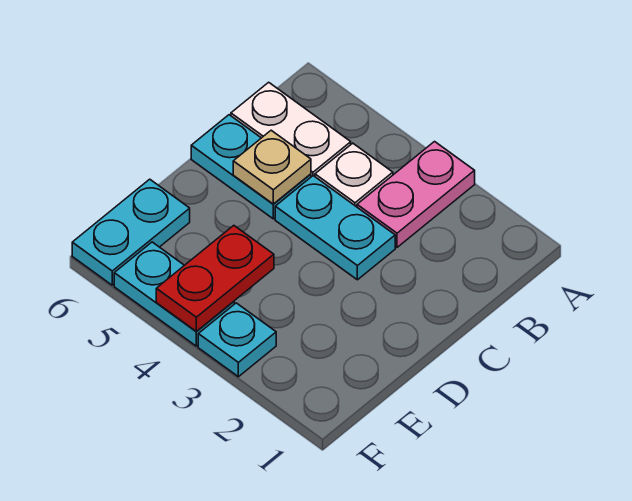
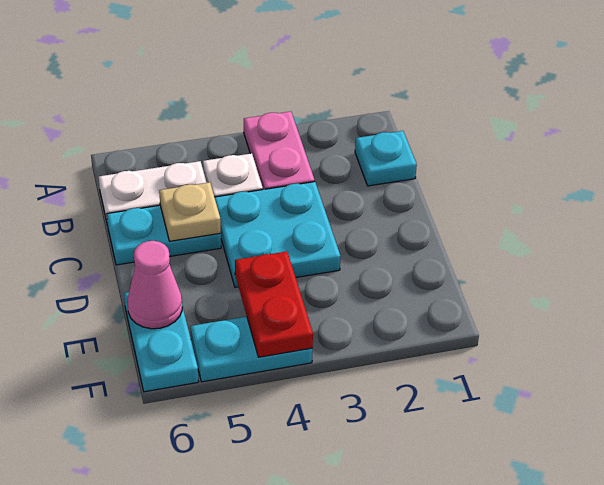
cyan plate C3:C4 level 1 -> cyan plate C3:D4 level 1
none -> pink cone E6 level 2
cyan plate F3 level 1 -> cyan plate B1 level 1

